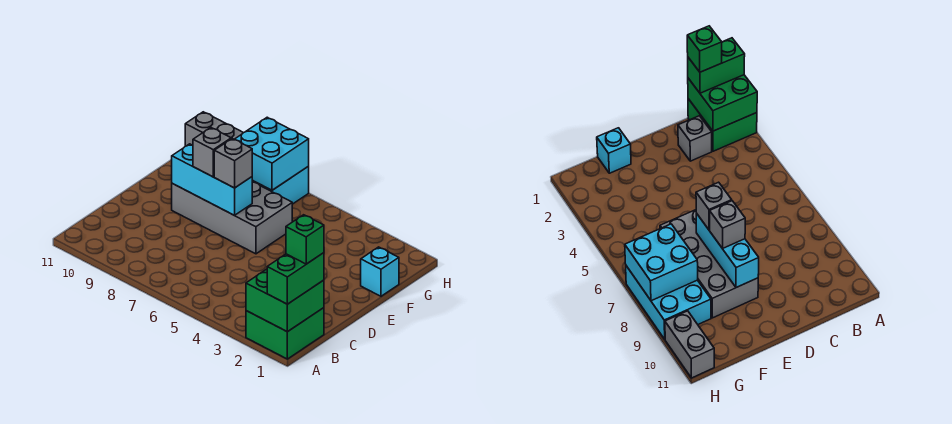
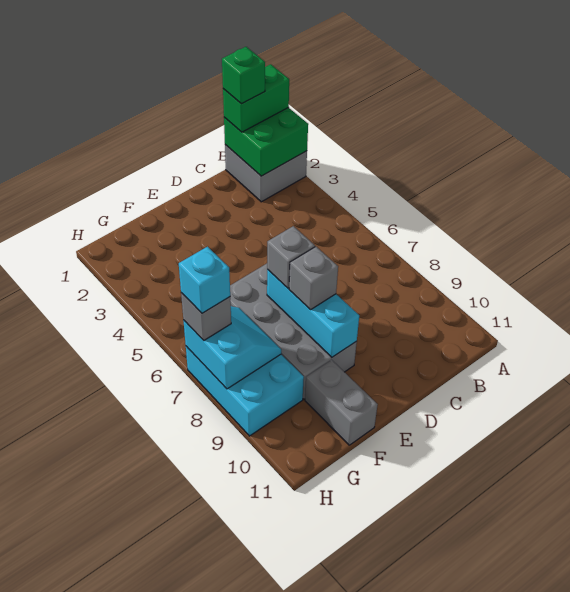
green brick A1:B2 level 1 -> grey brick A1:B2 level 1
grey brick C2 level 1 -> grey brick H7 level 3
cyan brick F1 level 1 -> cyan brick H7 level 4
cyan brick G7:H8 level 2 -> cyan slope G7:H8 level 2 top H
grey brick H10:H11 level 1 -> grey brick F10:F11 level 1

